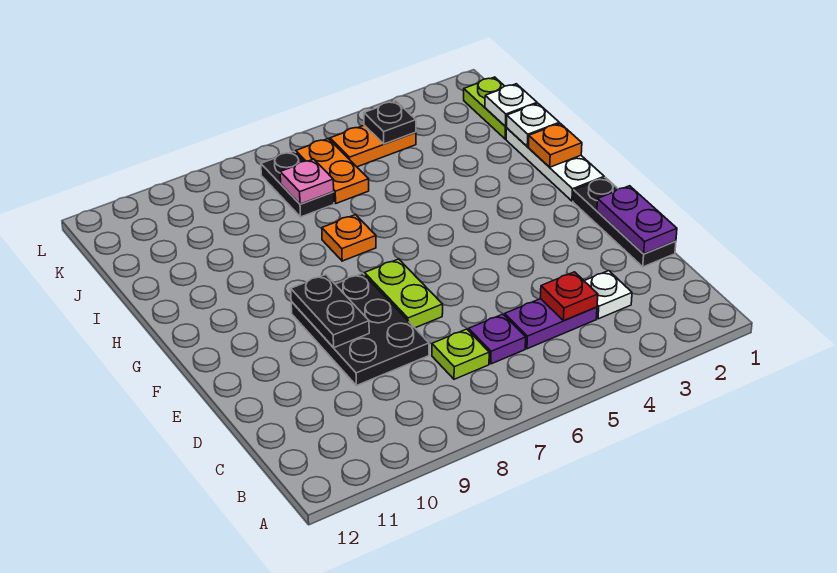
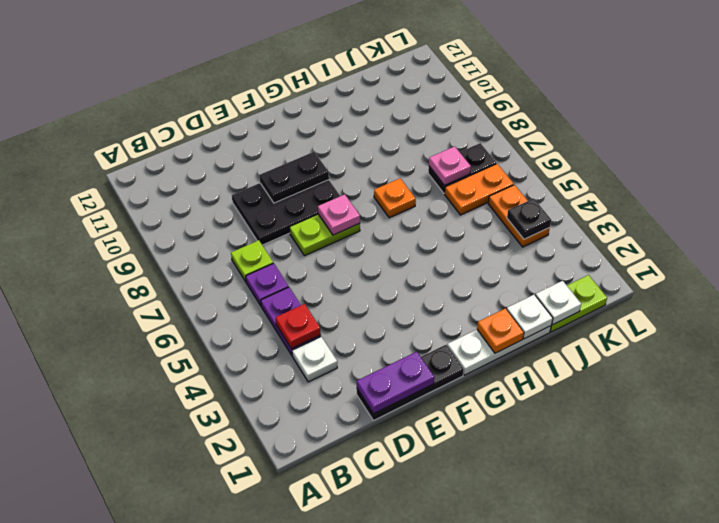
none -> pink plate F7 level 2

